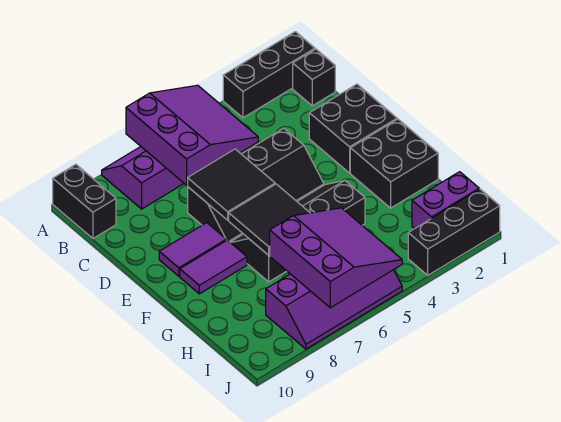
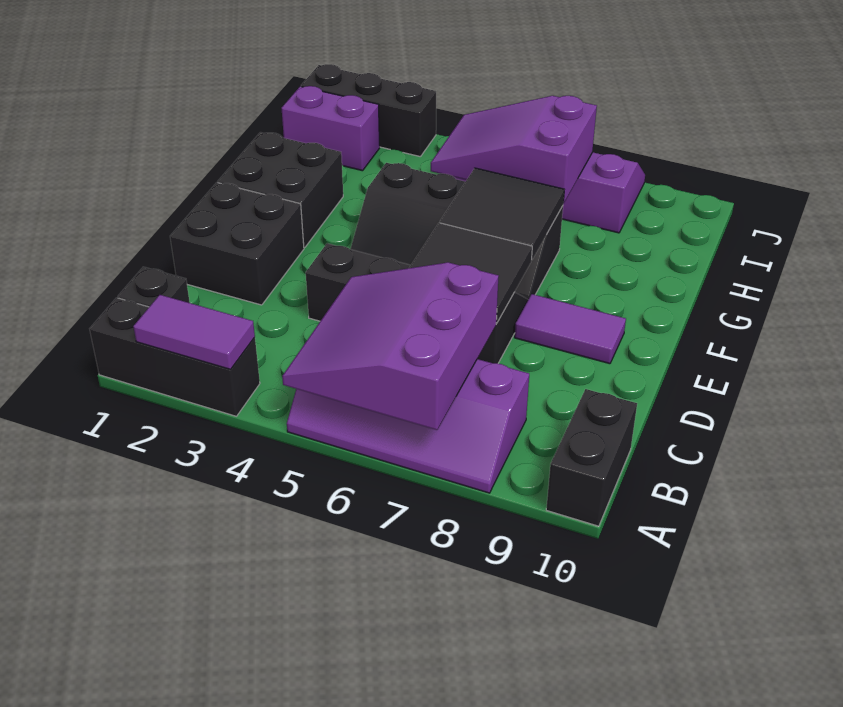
purple tile F8:F9 level 1 -> purple tile A2:A3 level 2
purple slope H5:J7 level 2 top 7 -> purple slope H5:I7 level 2 top 7

